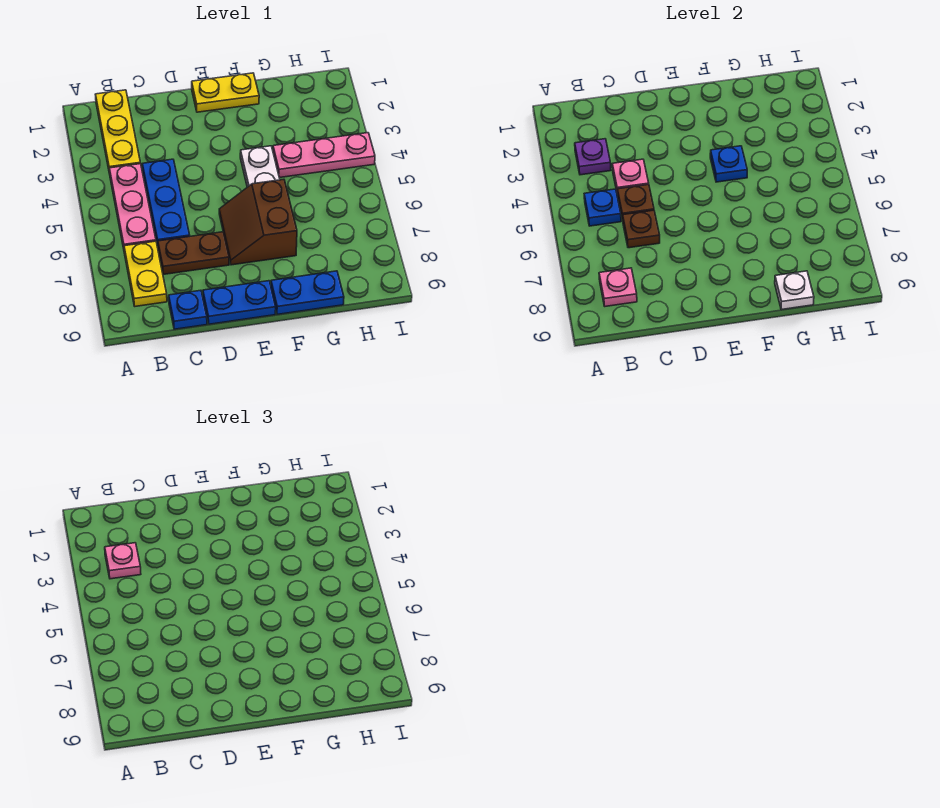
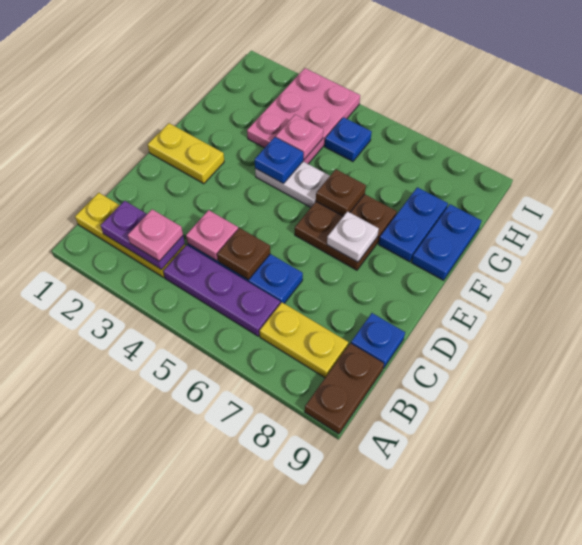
purple plate B3 level 2 -> purple plate B2:B3 level 2
pink plate B4:B6 level 1 -> purple plate B4:B6 level 1
blue plate B5 level 2 -> blue plate H5 level 1
pink plate B8 level 2 -> pink plate G4 level 2
brown plate C6 level 2 -> brown plate F6 level 2
brown plate C7:D7 level 1 -> brown plate A9:B9 level 1
blue plate D9:E9 level 1 -> blue plate F8:G8 level 1
yellow plate E1:F1 level 1 -> yellow plate E1:E2 level 1
brown slope E6:F7 level 1 top F -> brown plate E6:F7 level 1
pink plate G4:I4 level 1 -> pink plate G3:I4 level 1
white plate G9 level 2 -> white plate E7 level 2

